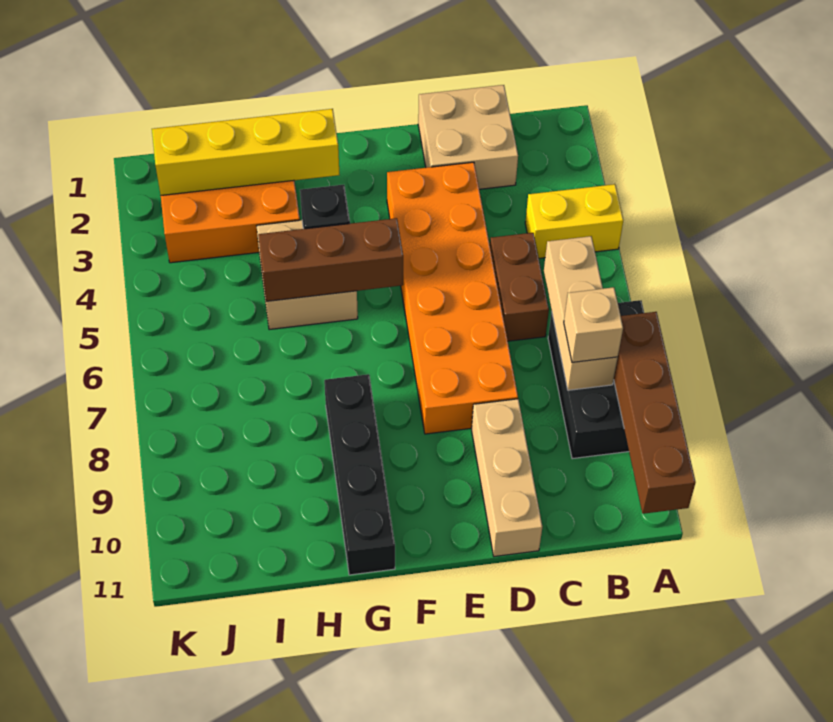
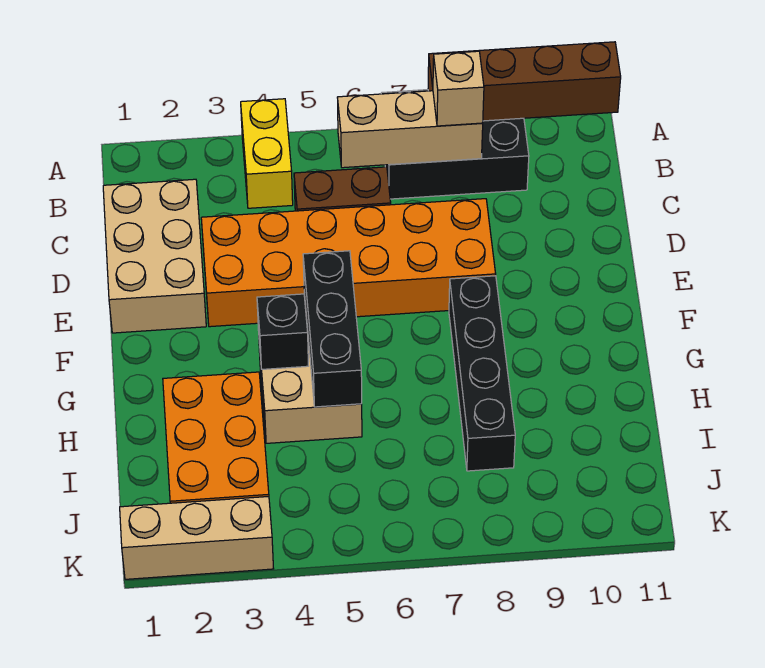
tan brick C1:D2 level 1 -> tan brick C1:E2 level 1
tan brick D9:D11 level 1 -> tan brick K1:K3 level 1
brown brick F5:H5 level 2 -> black brick F5:H5 level 2
yellow brick G2:J2 level 2 -> none
black brick G8:G11 level 1 -> black brick F8:I8 level 1

